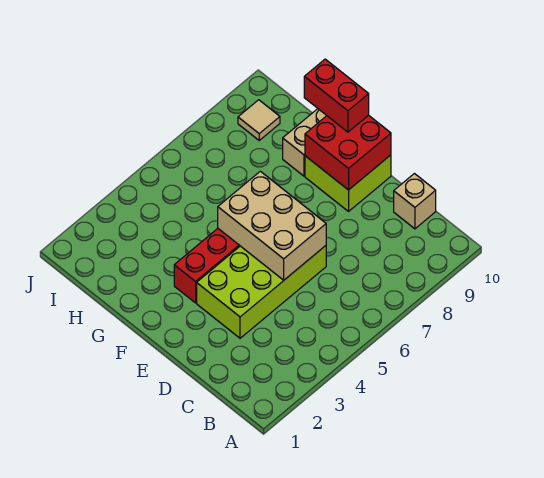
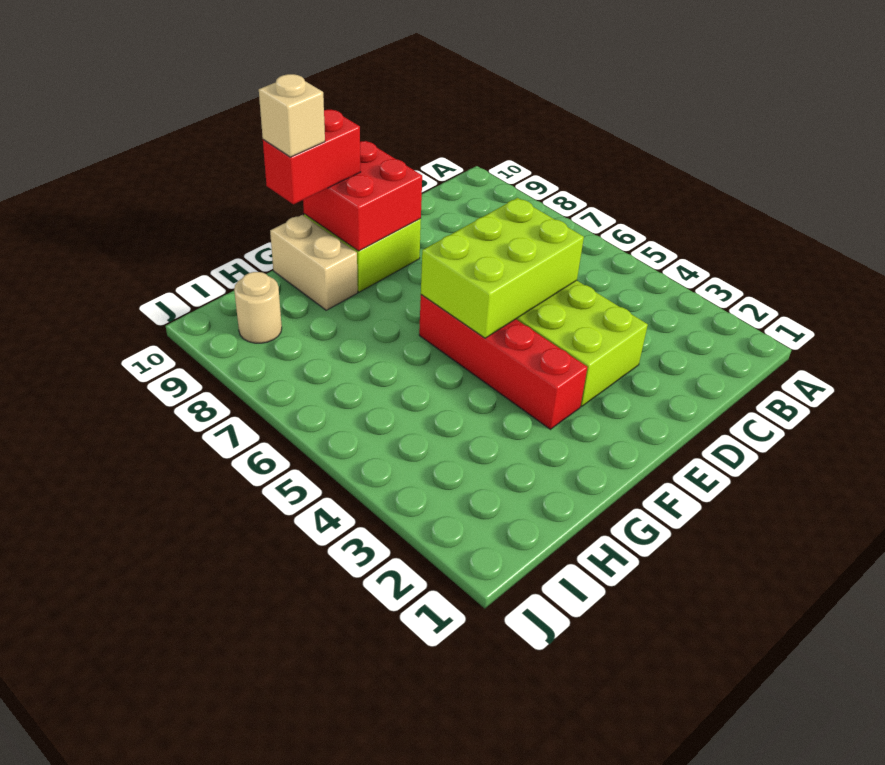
tan brick C10 level 1 -> tan brick G10 level 4
tan brick D5:F6 level 2 -> lime brick D5:F6 level 2
tan tile I9 level 1 -> tan round brick I9 level 1

